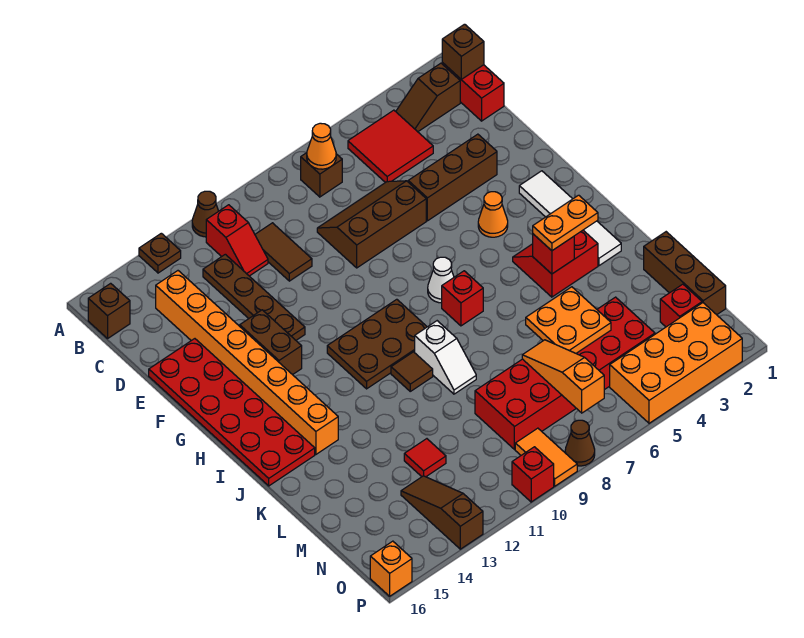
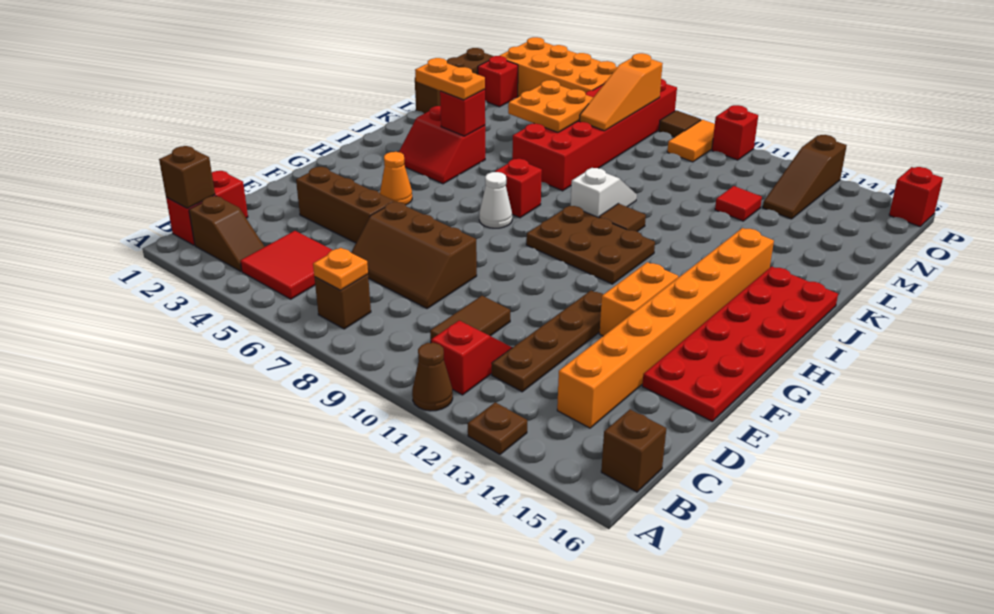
orange cone B7 level 2 -> orange plate B7 level 2
brown brick F13:G13 level 1 -> orange brick F13:G13 level 1
white tile G2:J2 level 1 -> none
red brick M4:N9 level 1 -> red brick K6:P7 level 1
brown cone P8 level 1 -> brown tile P8 level 1
orange brick P16 level 1 -> red brick P16 level 1

